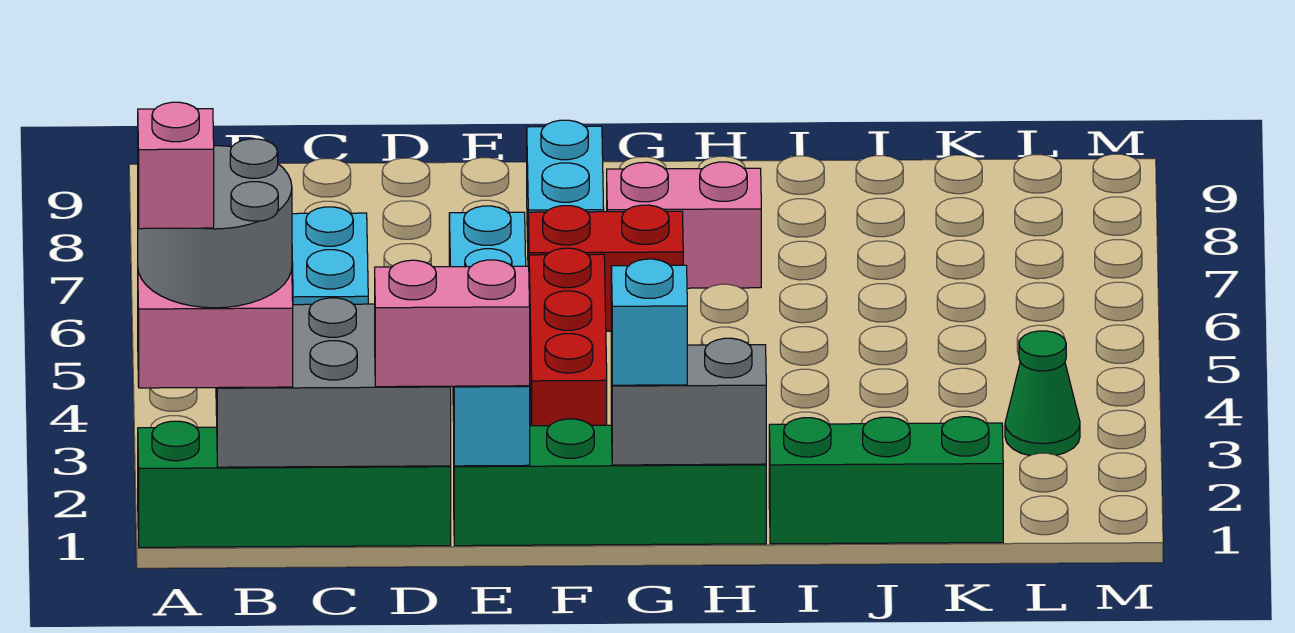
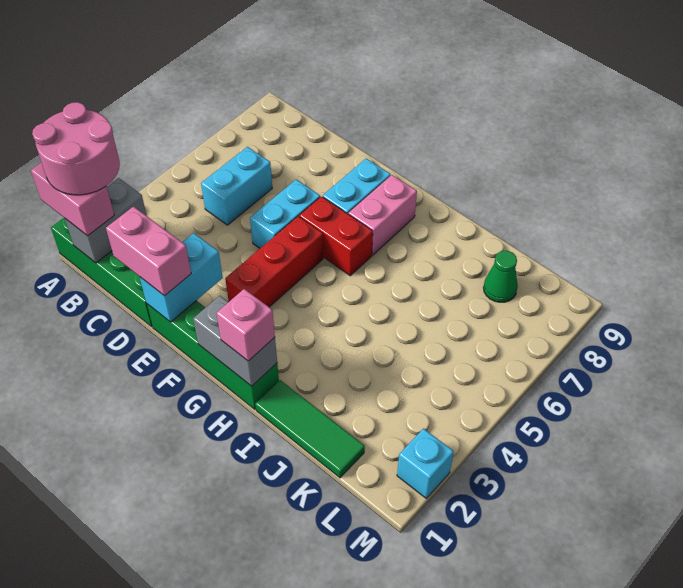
grey round brick A1:B2 level 4 -> pink round brick A1:B2 level 4
pink brick A1 level 5 -> pink brick H1 level 3
grey brick B1:D2 level 2 -> grey brick B1:B2 level 2
cyan brick G1 level 3 -> cyan brick M2 level 1
pink brick G7:H7 level 1 -> pink brick G7:G8 level 1
green brick I1:K1 level 1 -> green tile I1:K1 level 1
green cone L3 level 1 -> green cone K8 level 1

